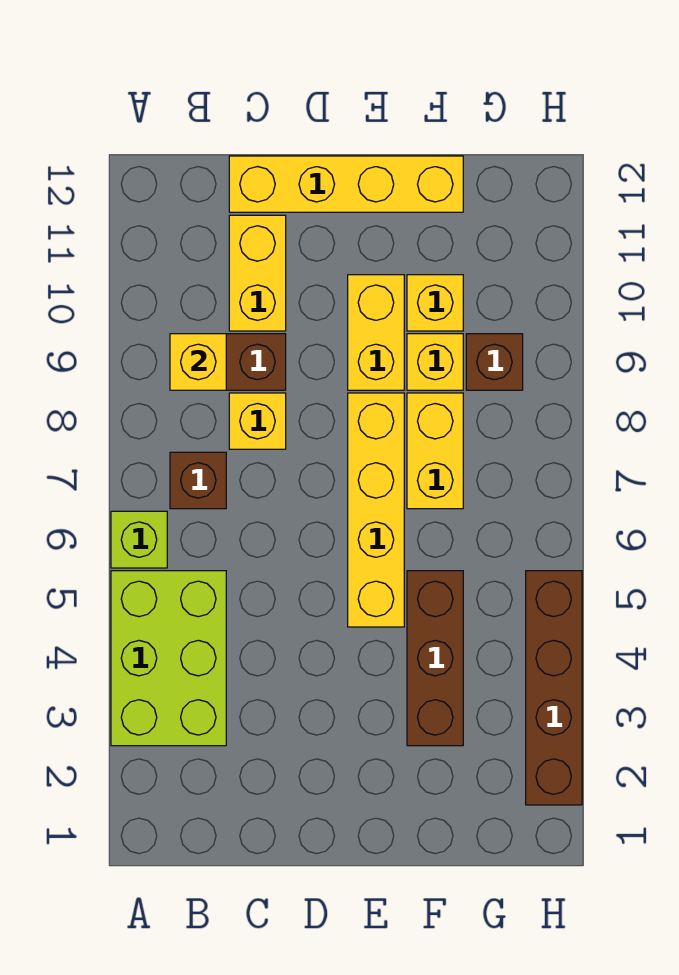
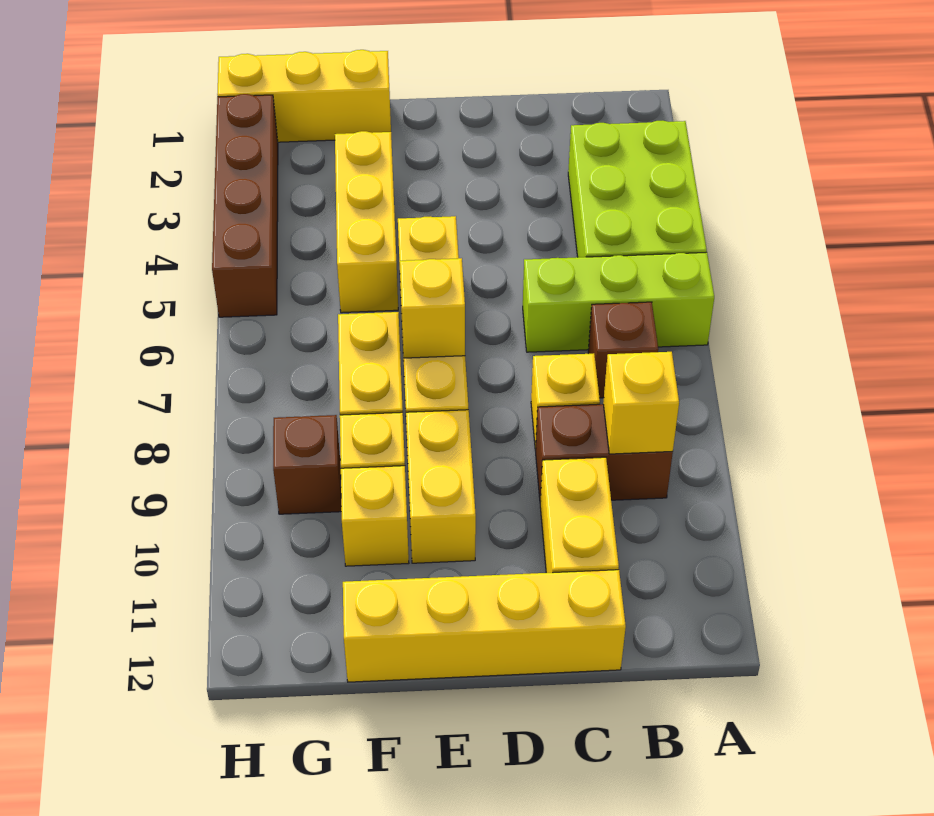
lime brick A6 level 1 -> lime brick A6:C6 level 1
none -> yellow brick E7 level 2
none -> yellow brick F1:H1 level 1
brown brick F3:F5 level 1 -> yellow brick F3:F5 level 1

